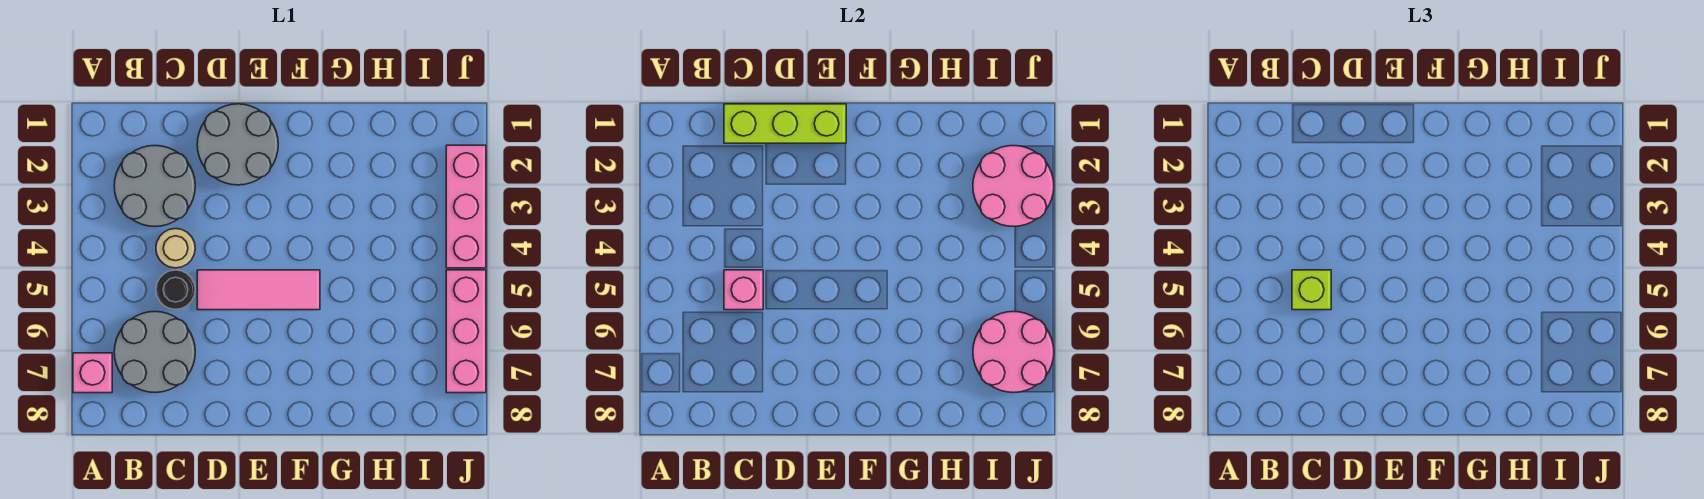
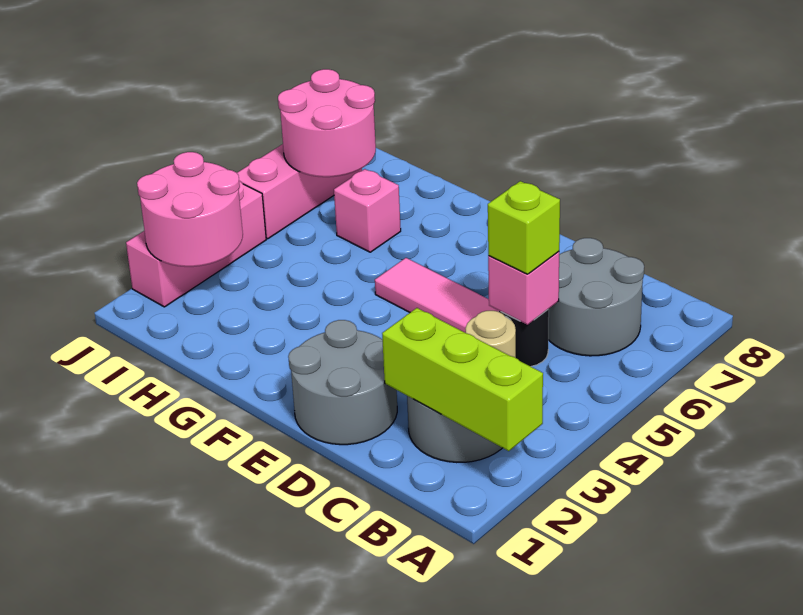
pink brick A7 level 1 -> pink brick H6 level 1
lime brick C1:E1 level 2 -> lime brick A2:C2 level 2

